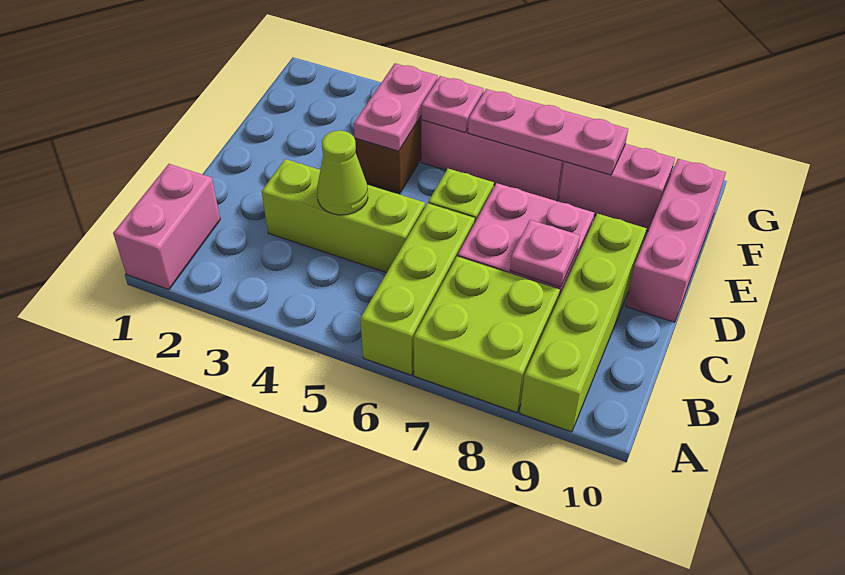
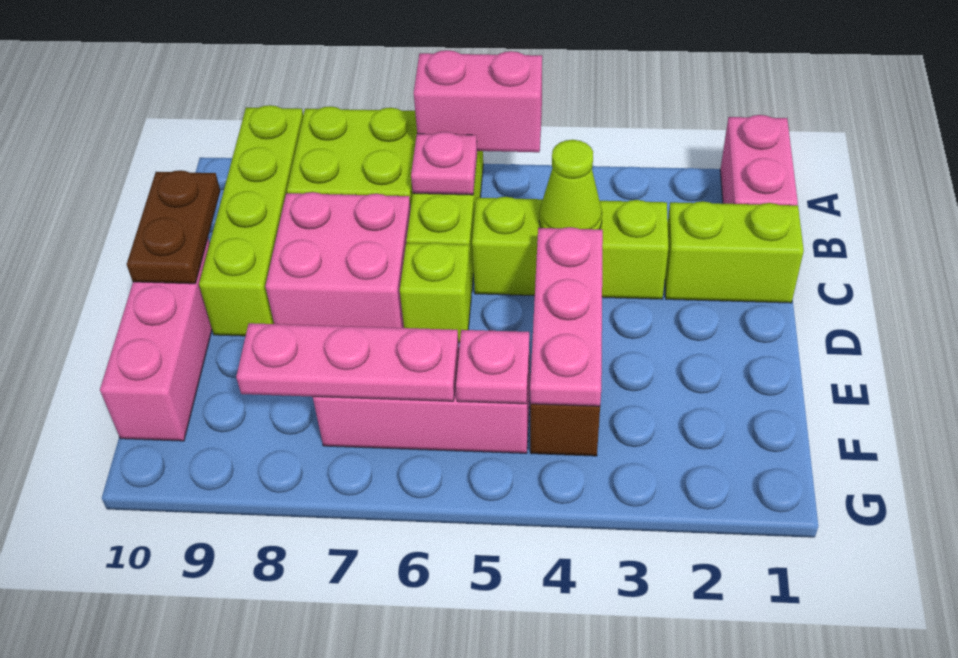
none -> lime brick C1:C2 level 1
pink plate C8 level 2 -> pink plate B6 level 2
none -> brown plate C10:D10 level 2
pink plate E4:F4 level 2 -> pink plate D4:F4 level 2
pink brick F8:F9 level 1 -> pink brick A5:A6 level 2

